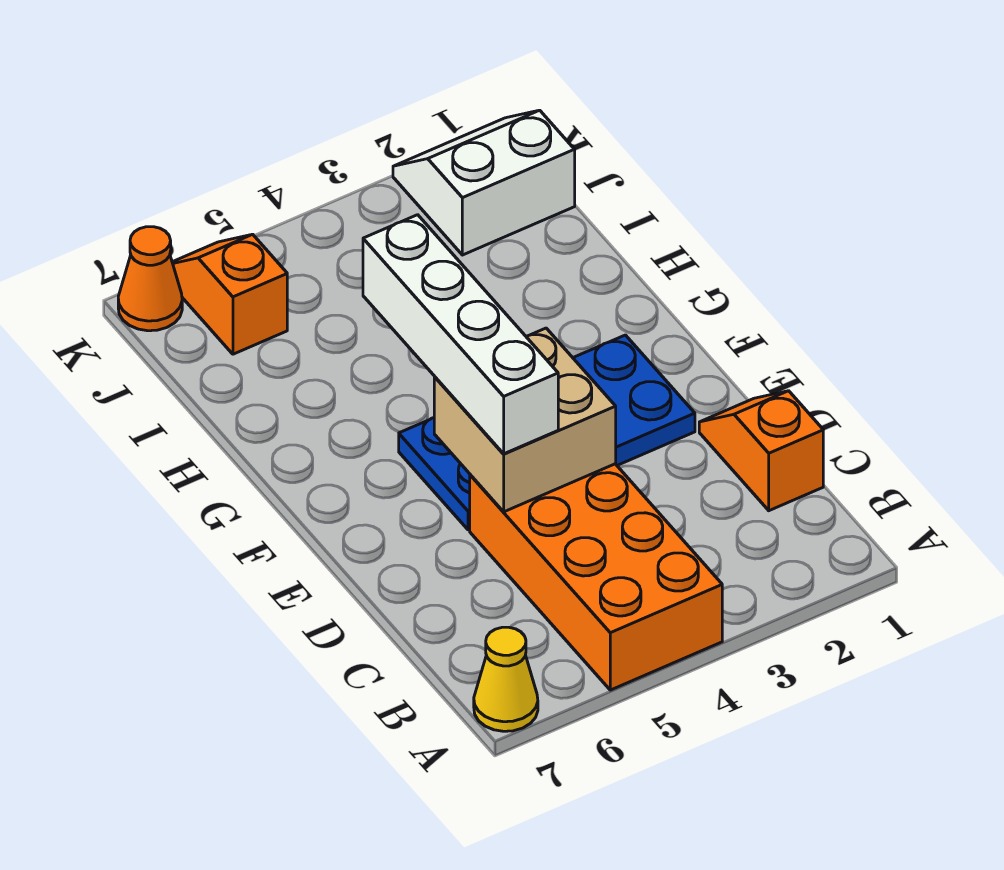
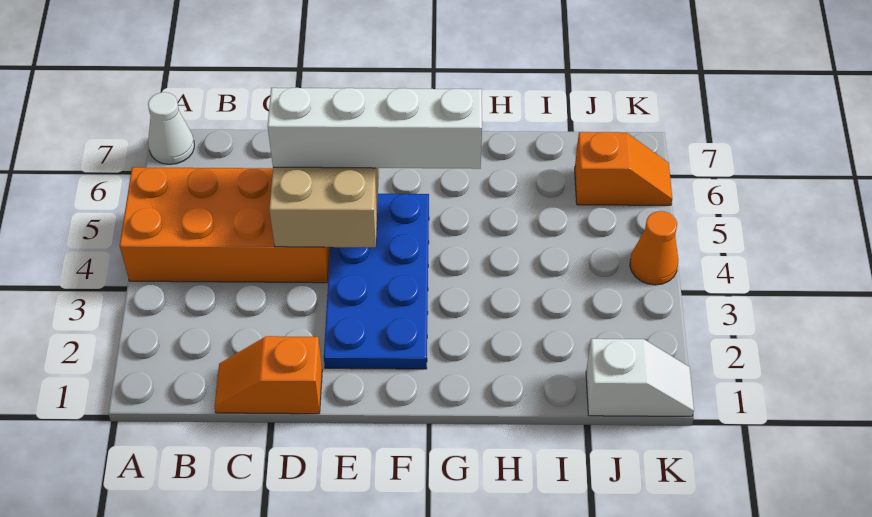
yellow cone A7 level 1 -> white cone A7 level 1
orange slope C1:D1 level 1 top C -> orange slope C1:D1 level 1 top D
white slope J1:K2 level 1 top J -> white slope J1:K1 level 1 top J
orange cone K7 level 1 -> orange cone K4 level 1

